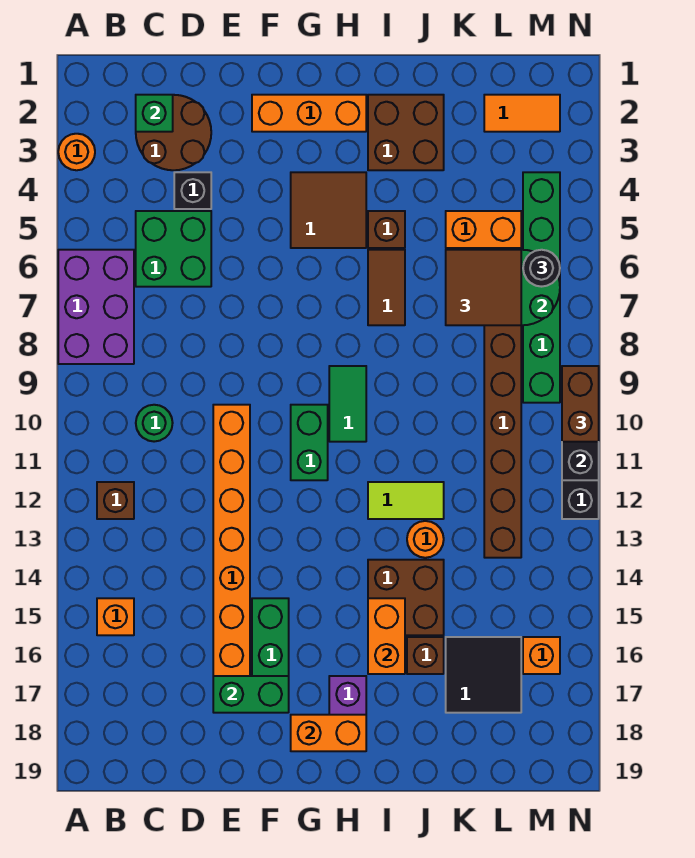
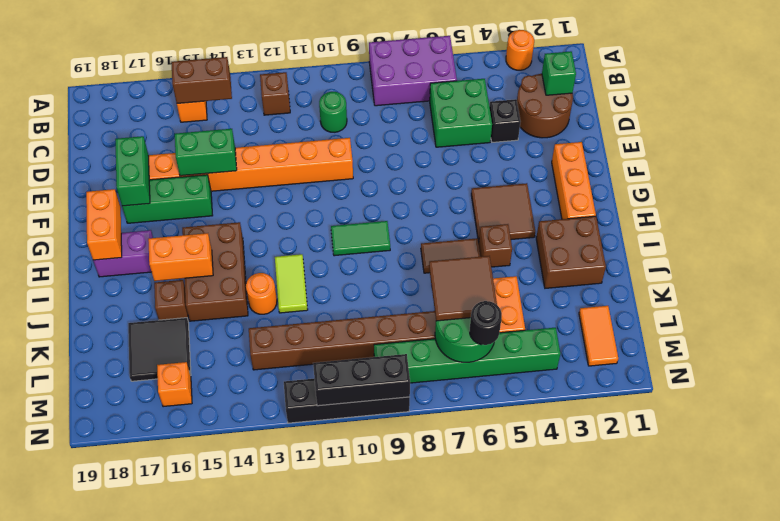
green brick G10:G11 level 1 -> green brick E14:E15 level 2
brown brick I14:J15 level 1 -> brown brick H14:J15 level 1
brown brick N9:N10 level 3 -> brown brick B14:B15 level 2

